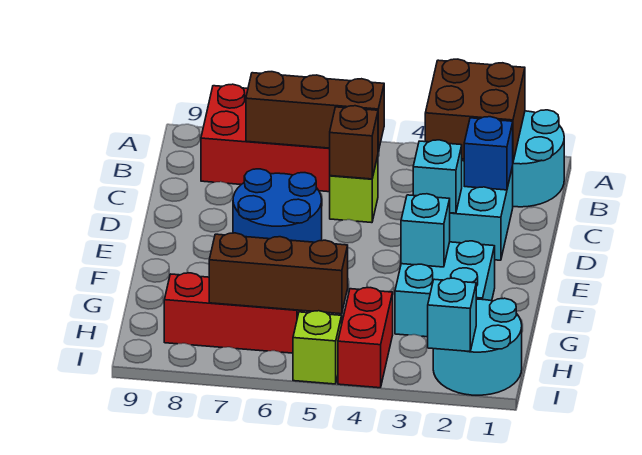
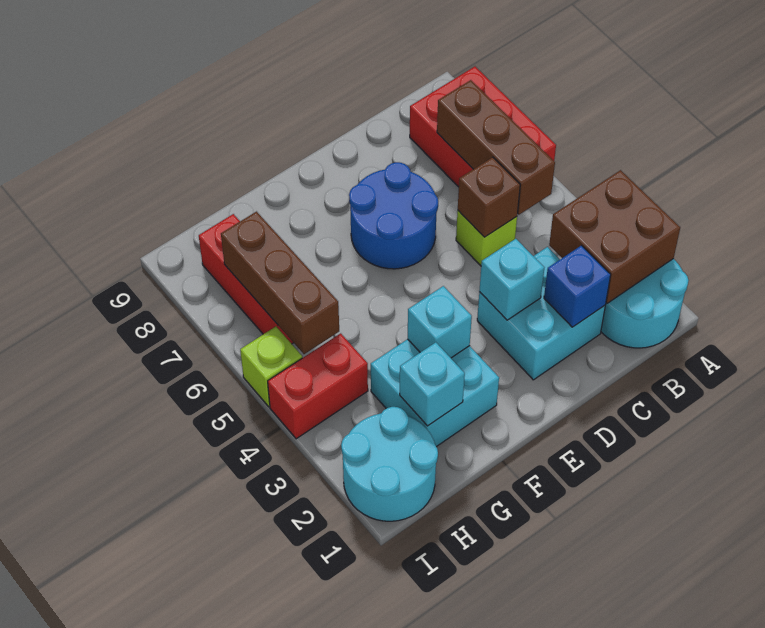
cyan brick I2 level 2 -> cyan brick G2 level 2

